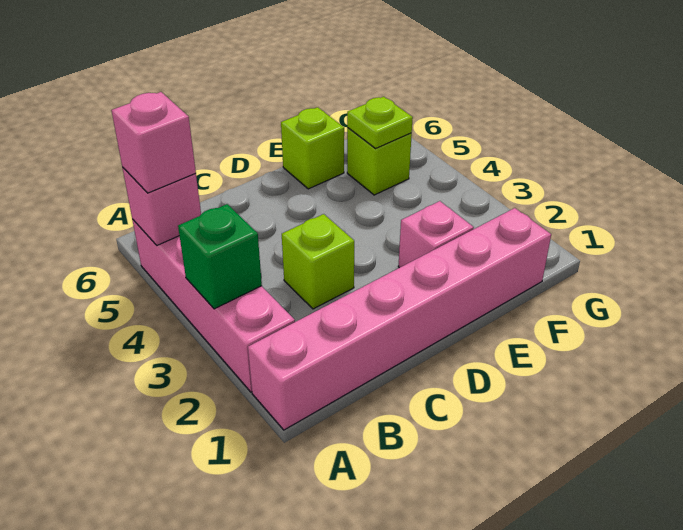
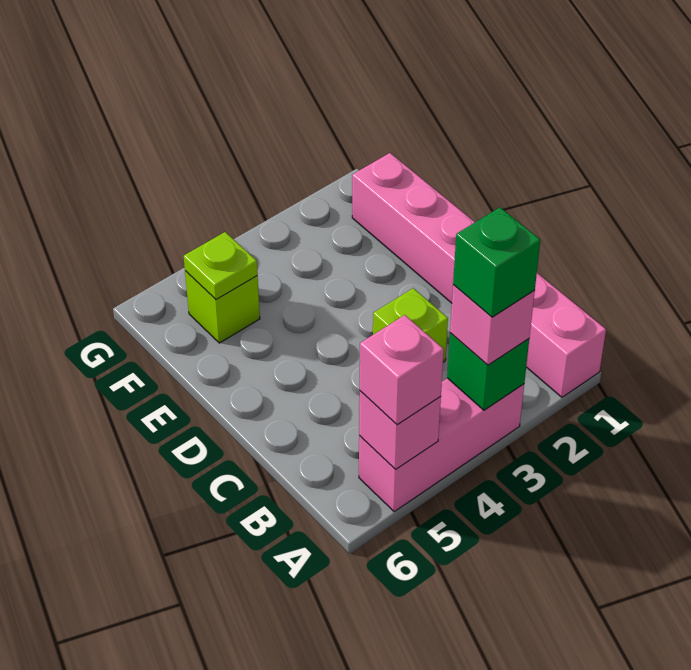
pink brick A2:A5 level 1 -> pink brick A3:A5 level 1
none -> green brick A3 level 4
pink brick E2 level 1 -> pink brick A3 level 3
lime brick E6 level 1 -> none

